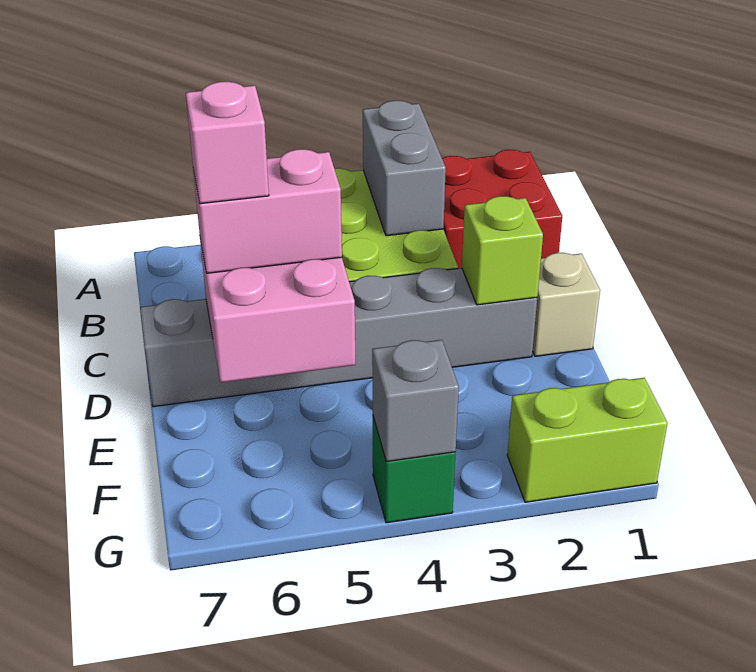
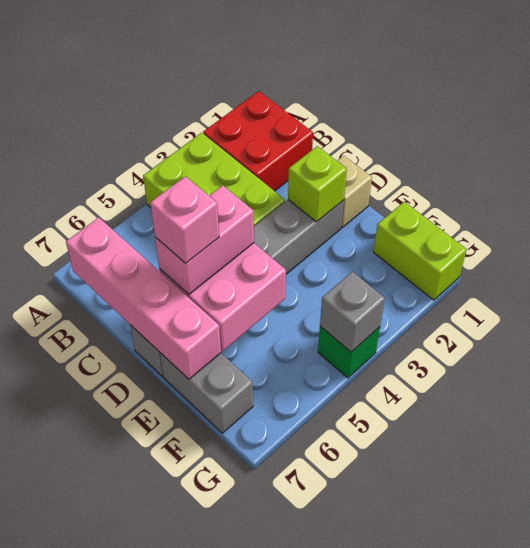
grey brick A3:B3 level 2 -> grey brick E7:F7 level 1
none -> pink brick B7:E7 level 2
lime brick G1:G2 level 1 -> lime brick F1:G1 level 1

